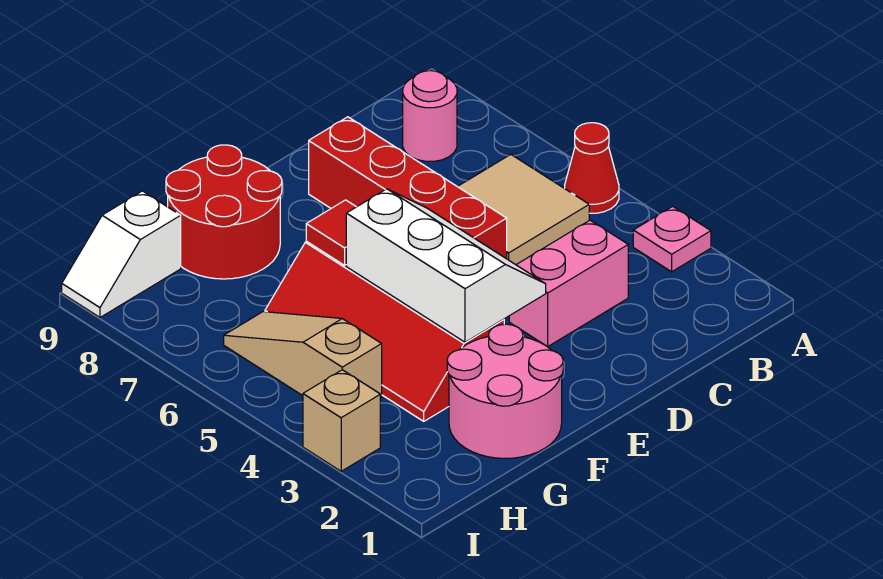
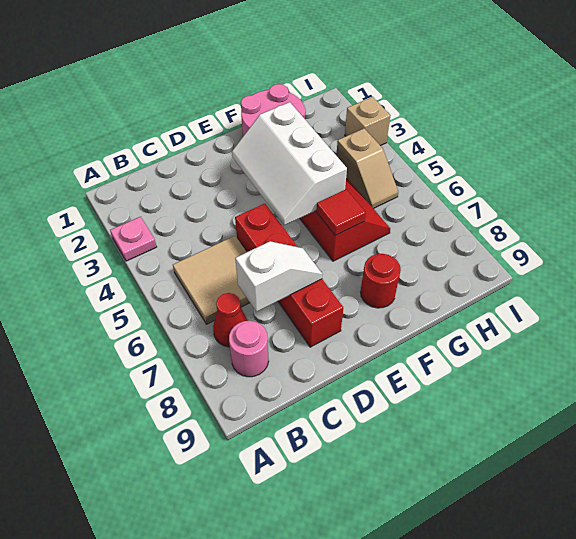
red cone A5 level 1 -> red cone B7 level 1
pink brick C3:D3 level 1 -> none
red round brick F8:G9 level 1 -> red round brick F8 level 1
tan slope H4:H6 level 1 top 4 -> tan slope H4:H5 level 1 top 4
white slope H9:I9 level 1 top H -> white slope C7:D7 level 2 top C

